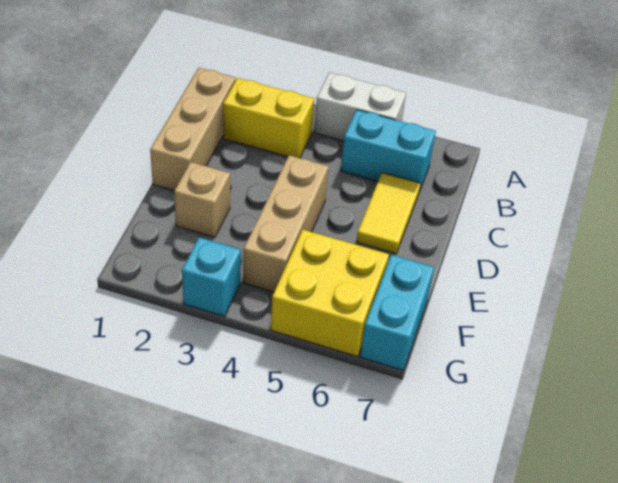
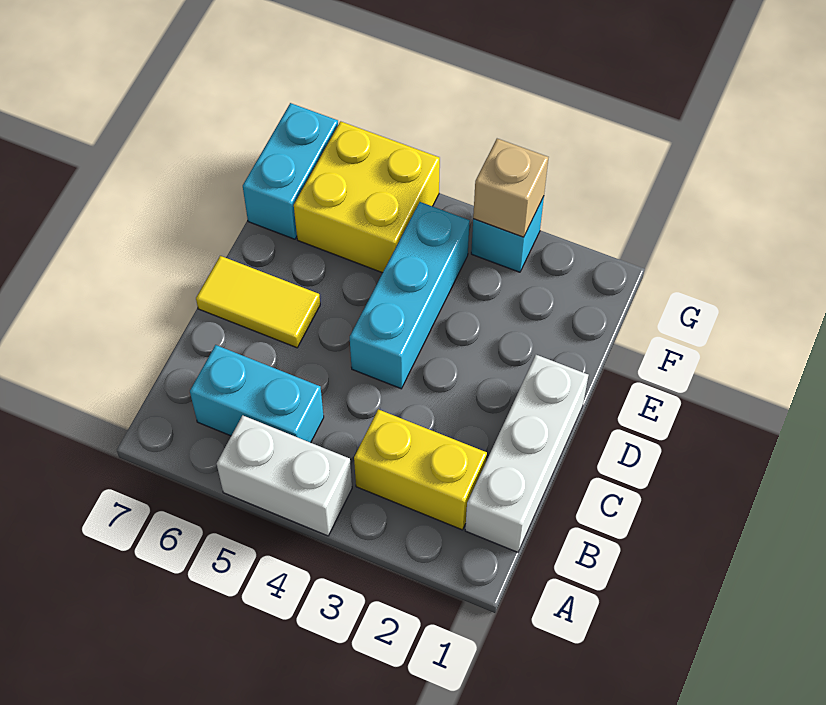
tan brick B1:D1 level 1 -> white brick B1:D1 level 1
yellow tile C6:D6 level 1 -> yellow tile D6:D7 level 1
tan brick D4:F4 level 1 -> cyan brick D4:F4 level 1
tan brick E2 level 1 -> tan brick G3 level 2

